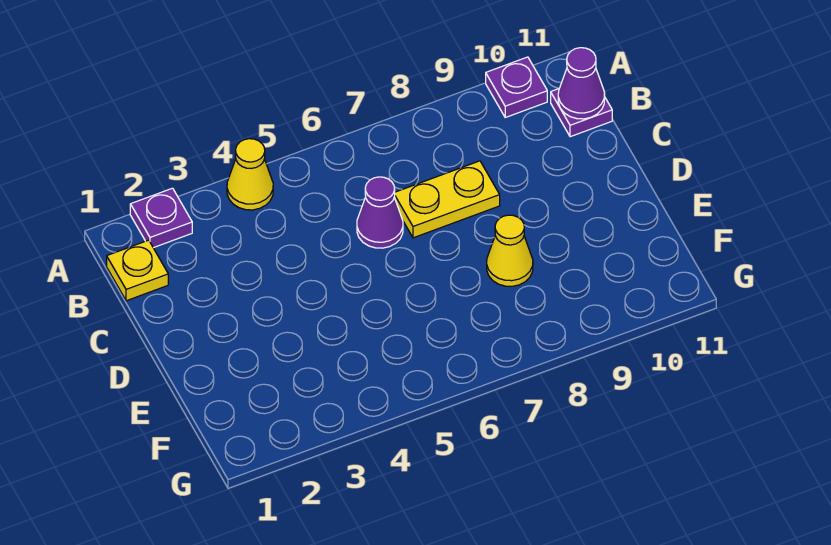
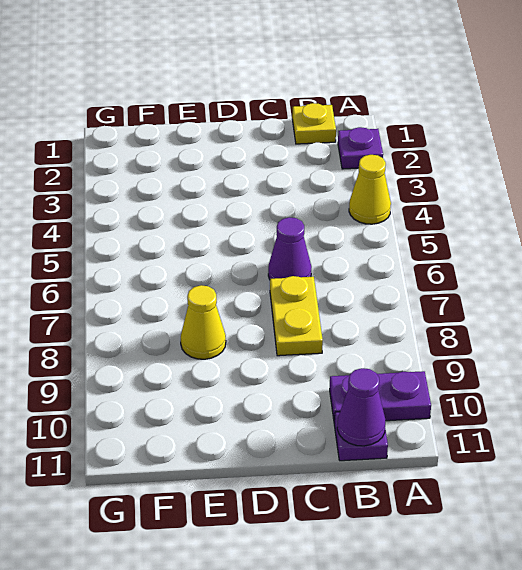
purple plate A10 level 1 -> purple plate A10:B10 level 1

